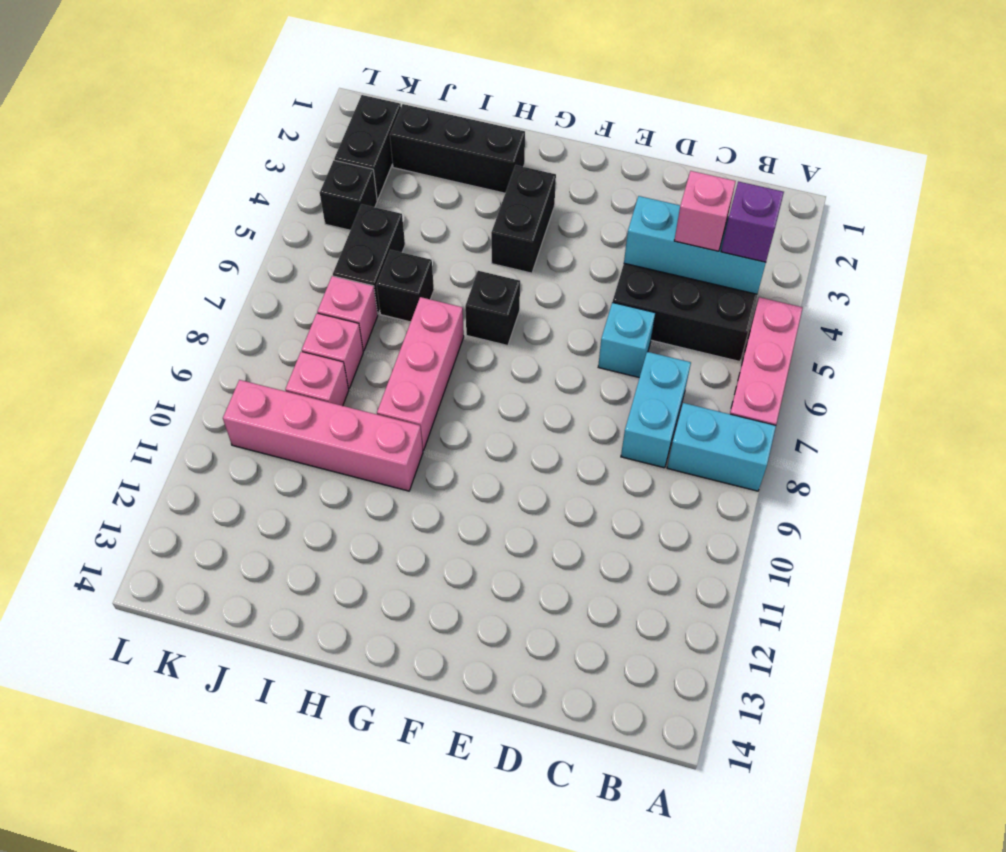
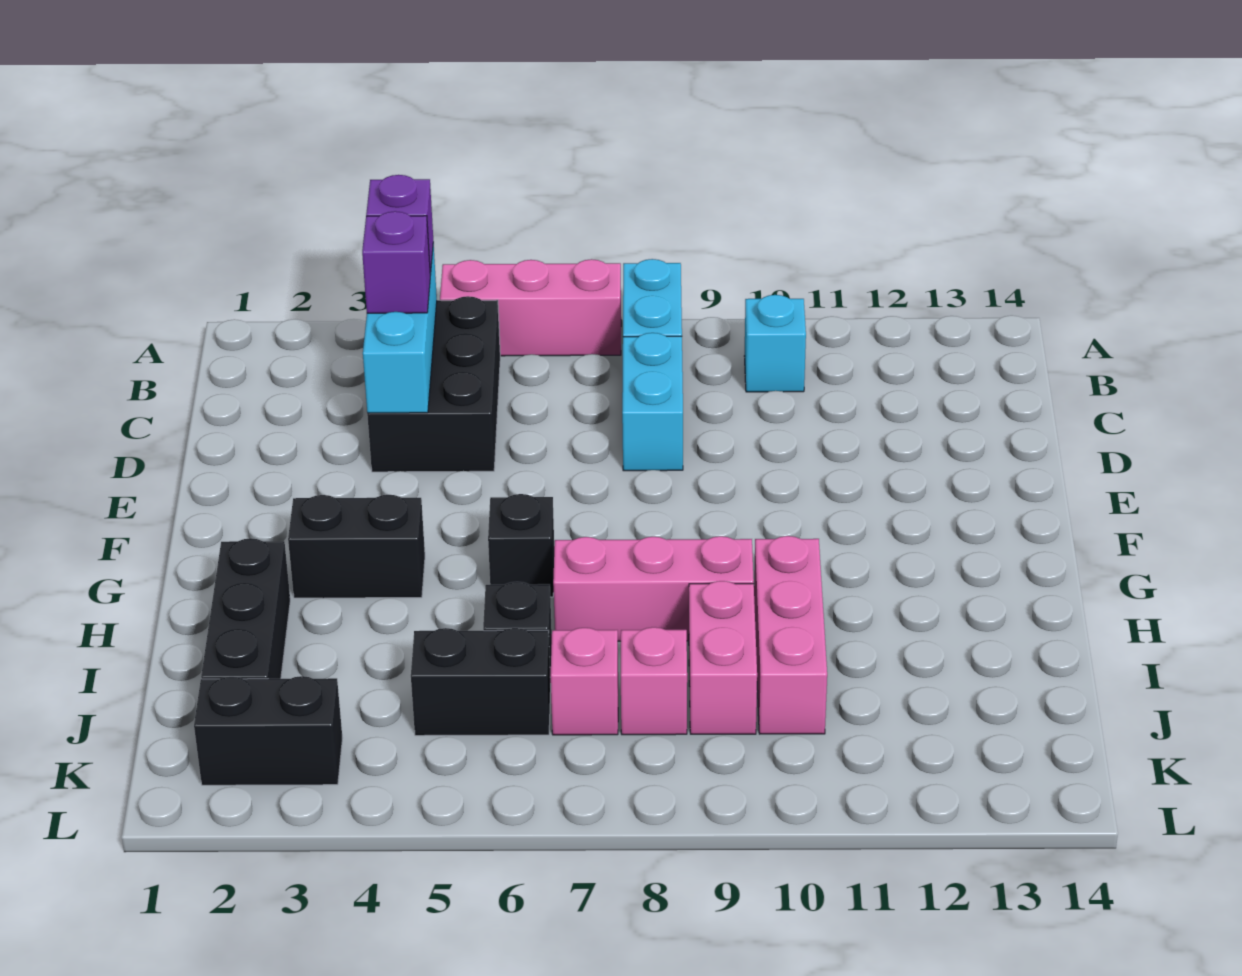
pink brick C4 level 3 -> purple brick C4 level 3
cyan brick C7:C8 level 1 -> cyan brick C8:D8 level 1
cyan brick D6 level 1 -> cyan brick B10 level 1
pink brick H10:K10 level 1 -> pink brick H10:J10 level 1
pink brick J9 level 1 -> pink brick I9:J9 level 1
black brick K4 level 1 -> none

